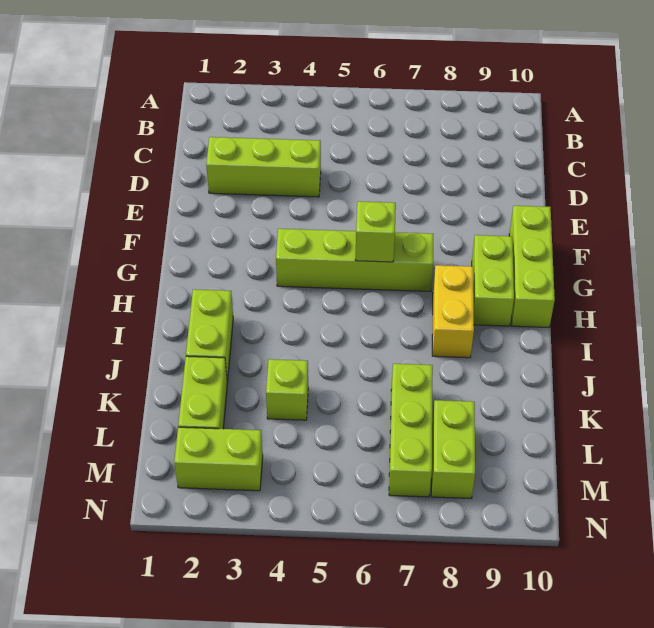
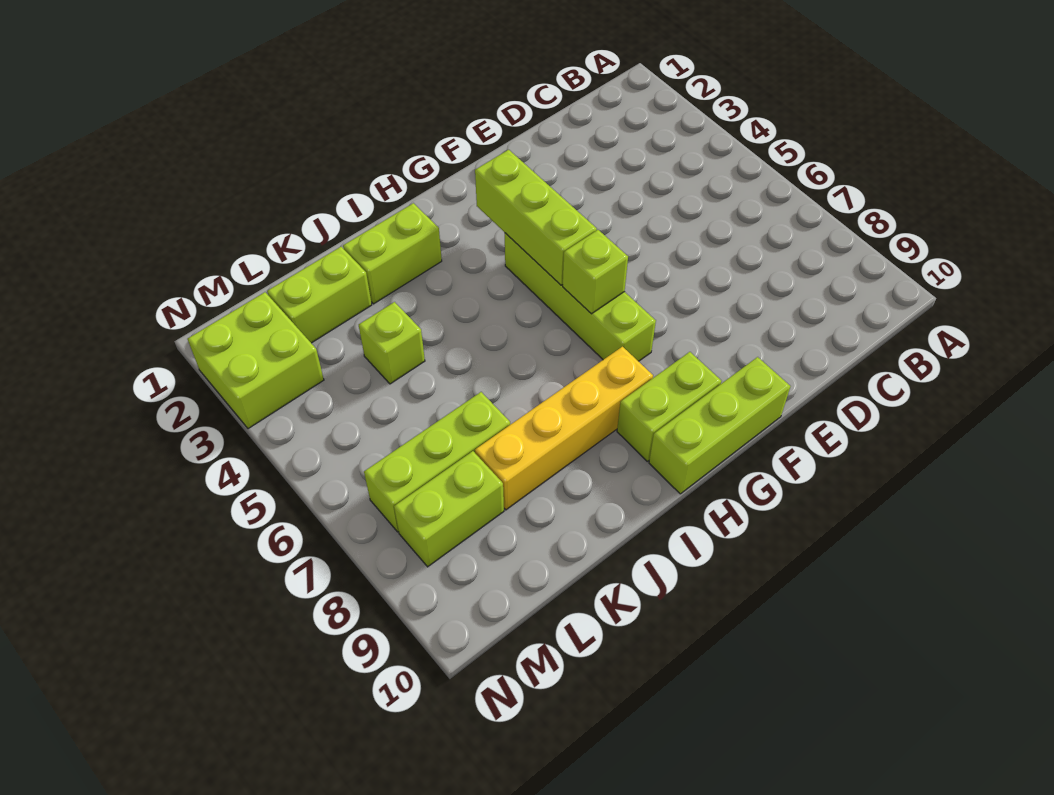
lime brick D2:D4 level 1 -> lime brick G3:G5 level 2
yellow brick H8:I8 level 1 -> yellow brick H8:K8 level 1
lime brick M2:M3 level 1 -> lime brick M2:N3 level 1

